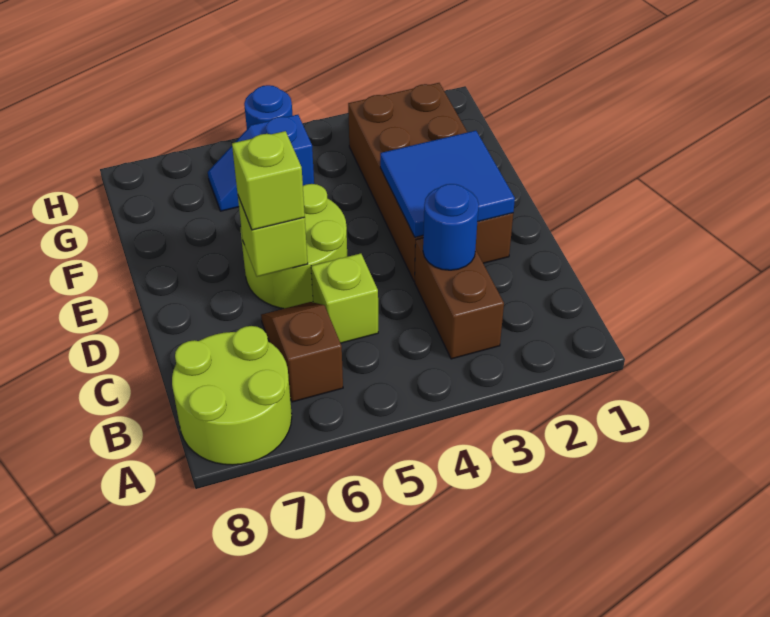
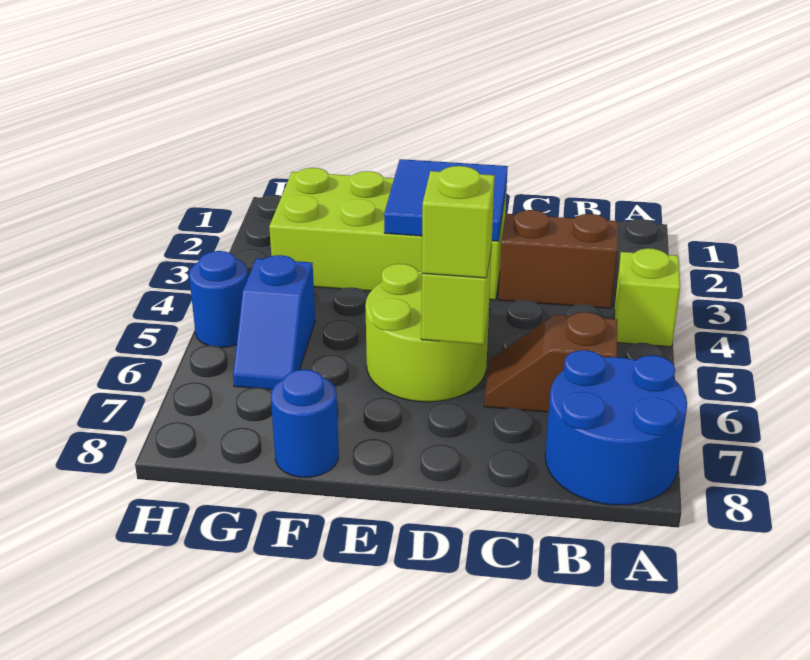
lime round brick A7:B8 level 1 -> blue round brick A7:B8 level 1
blue round brick C3 level 2 -> blue round brick F8 level 1
lime brick C5 level 1 -> lime brick A4 level 1
brown brick D2:G3 level 1 -> lime brick D2:G3 level 1

